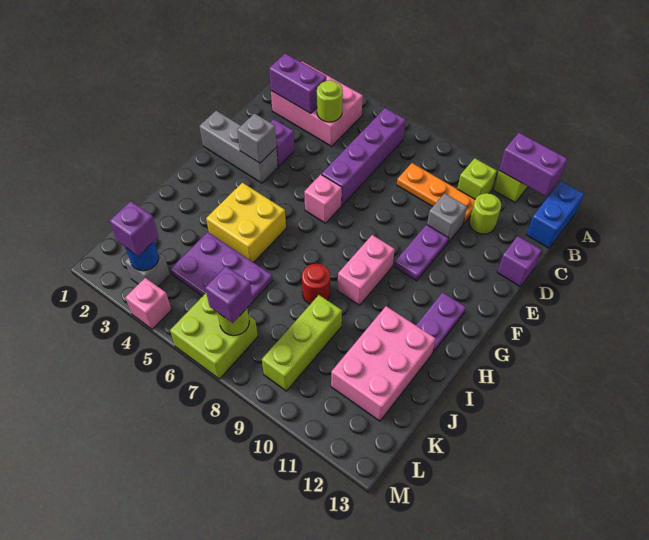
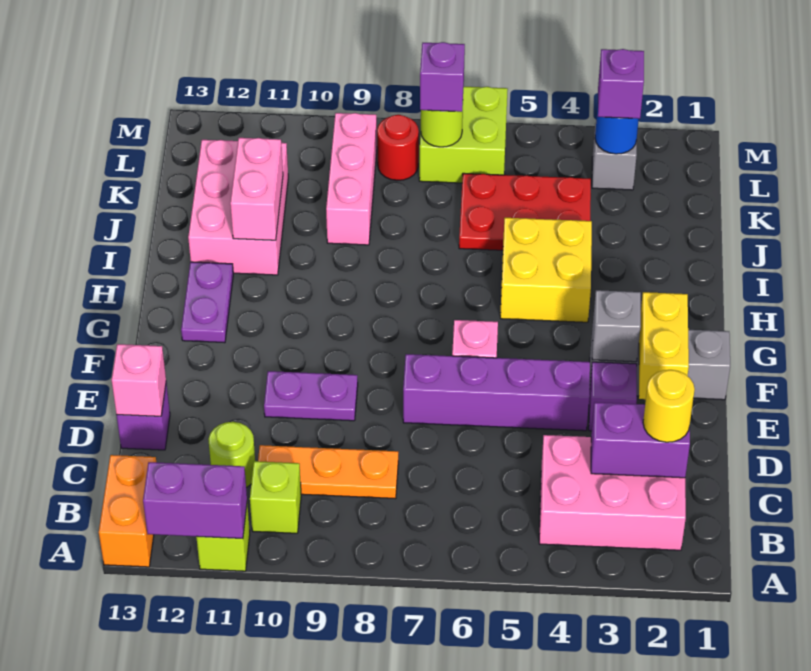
blue brick A13:B13 level 1 -> orange brick A13:B13 level 1
purple brick B6:E6 level 1 -> purple brick E4:E7 level 1
none -> yellow round brick C2 level 3
lime round brick C4 level 2 -> none
grey brick D10 level 1 -> none
none -> yellow brick E2:F2 level 2
purple plate E10:F10 level 1 -> purple plate E9:E10 level 1
pink brick G9:H9 level 1 -> pink brick I11:J11 level 2
red round brick I8 level 1 -> red round brick L8 level 1
purple plate J4:K6 level 1 -> red plate J4:K6 level 1
lime brick J9:L9 level 1 -> pink brick J9:L9 level 1
pink brick M4 level 1 -> pink brick D13 level 2

